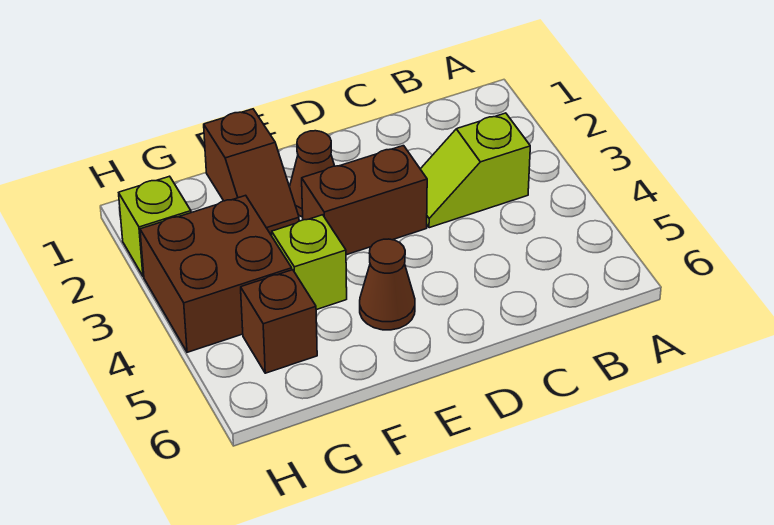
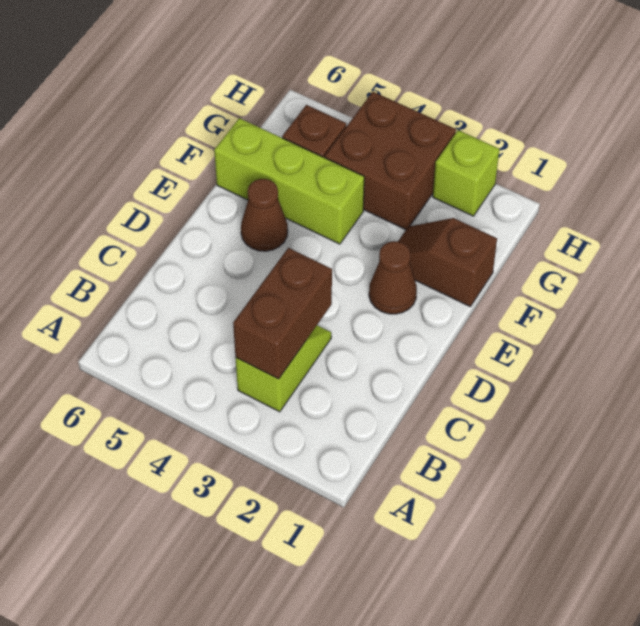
brown brick D3:E3 level 1 -> brown brick B3:C3 level 2
lime brick F4 level 1 -> lime brick F4:F6 level 1

